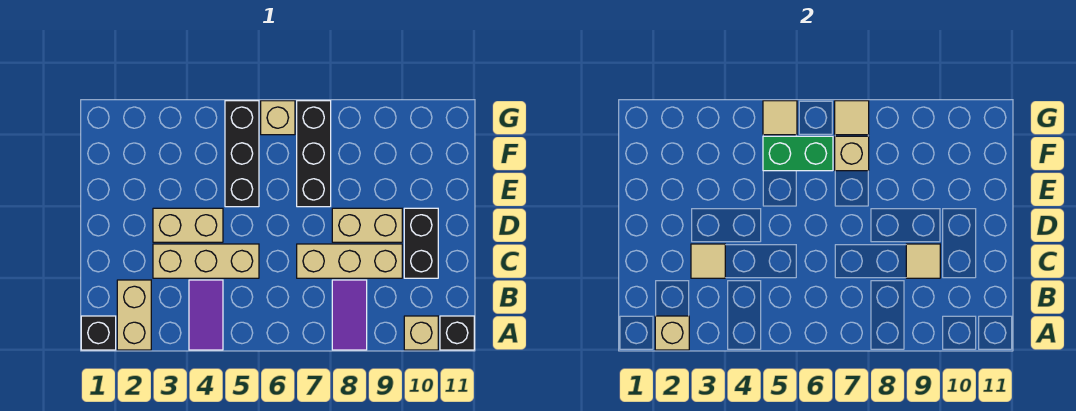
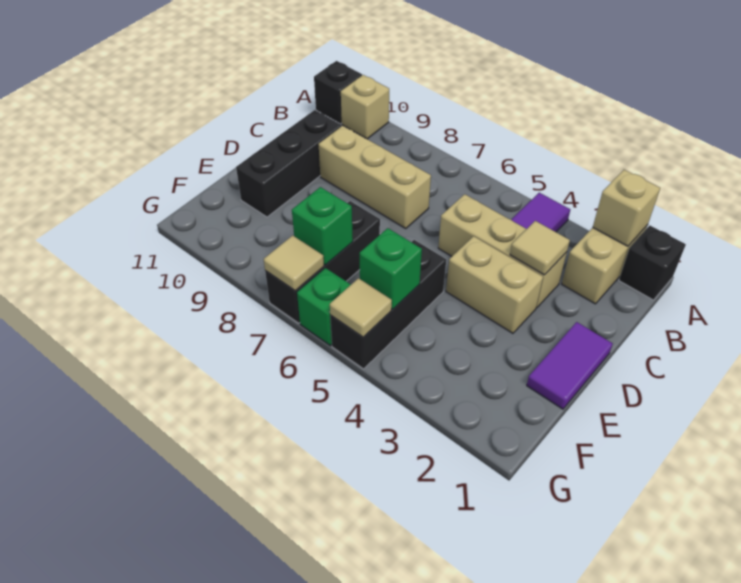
purple tile A8:B8 level 1 -> purple tile D1:E1 level 1
tan tile C9 level 2 -> none
black brick C10:D10 level 1 -> black brick C10:E10 level 1
tan brick D8:D9 level 1 -> none
green brick F5:F6 level 2 -> green brick F5 level 2
tan brick F7 level 2 -> green brick F7 level 2
tan brick G6 level 1 -> green brick G6 level 1

